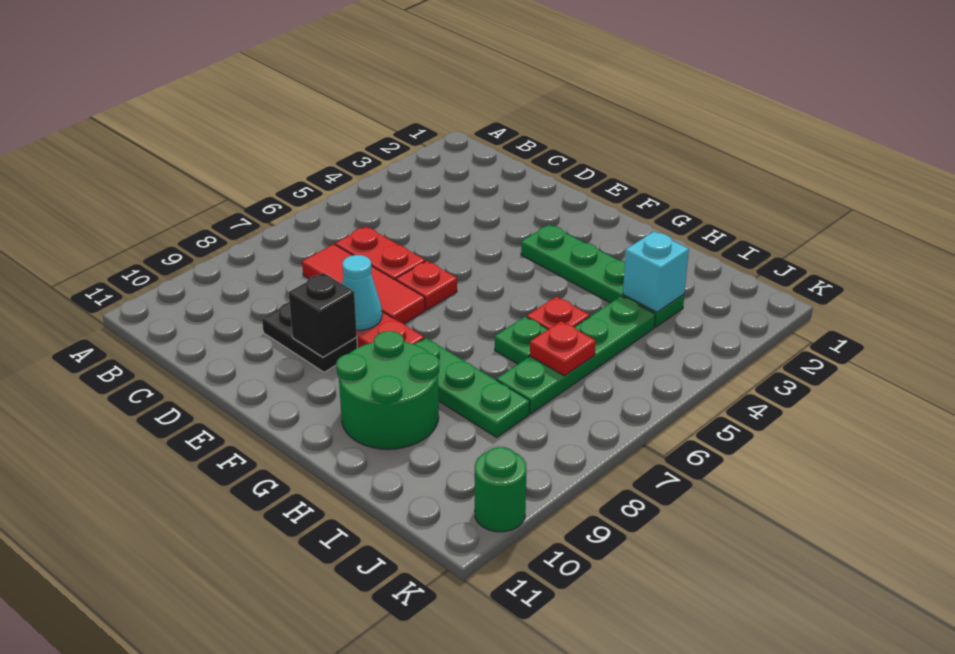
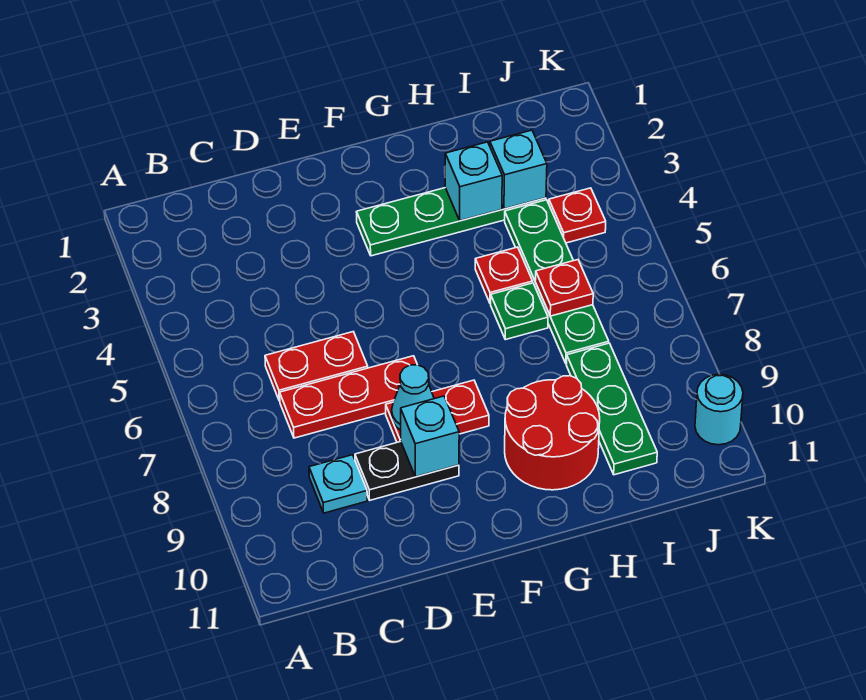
red tile C7:E7 level 1 -> red plate C7:E7 level 1
none -> cyan plate C9 level 1
red plate E6 level 1 -> red plate J4 level 1
black brick E9 level 2 -> cyan brick E9 level 2
green plate G8:I8 level 1 -> green plate I8:I10 level 1
green round brick G9:H10 level 1 -> red round brick G9:H10 level 1
none -> cyan brick H3 level 2
green round brick K10 level 1 -> cyan round brick K10 level 1

